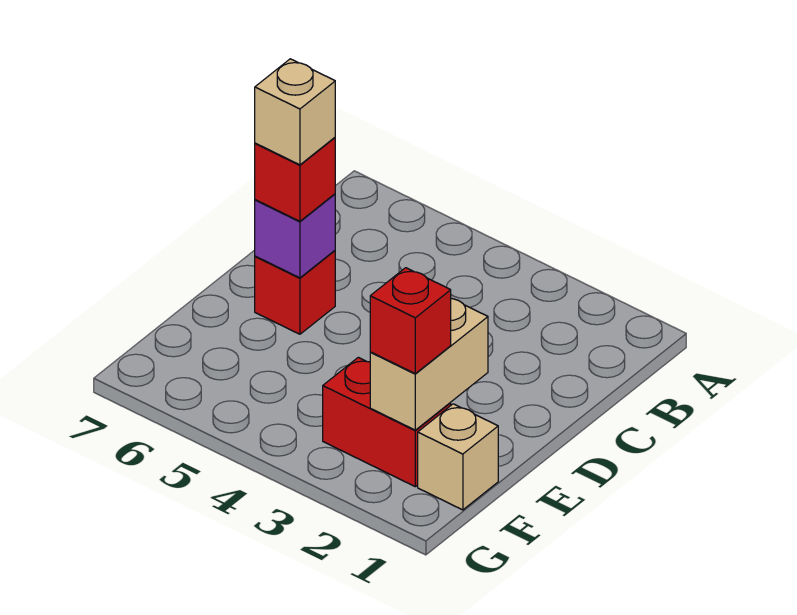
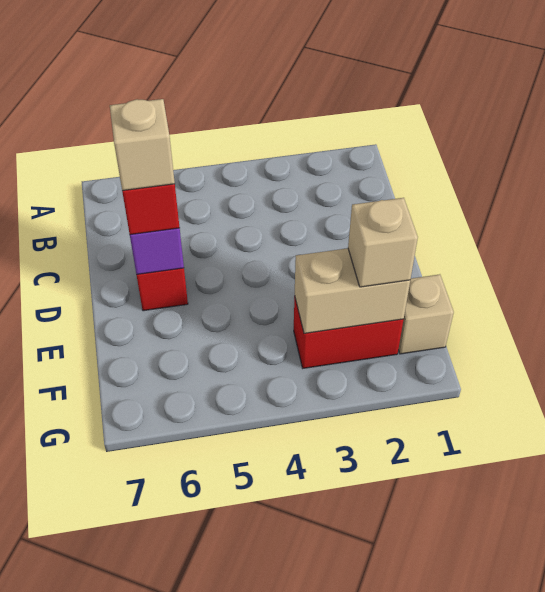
tan brick E2:F2 level 2 -> tan brick F2:F3 level 2
red brick F2 level 3 -> tan brick F2 level 3

